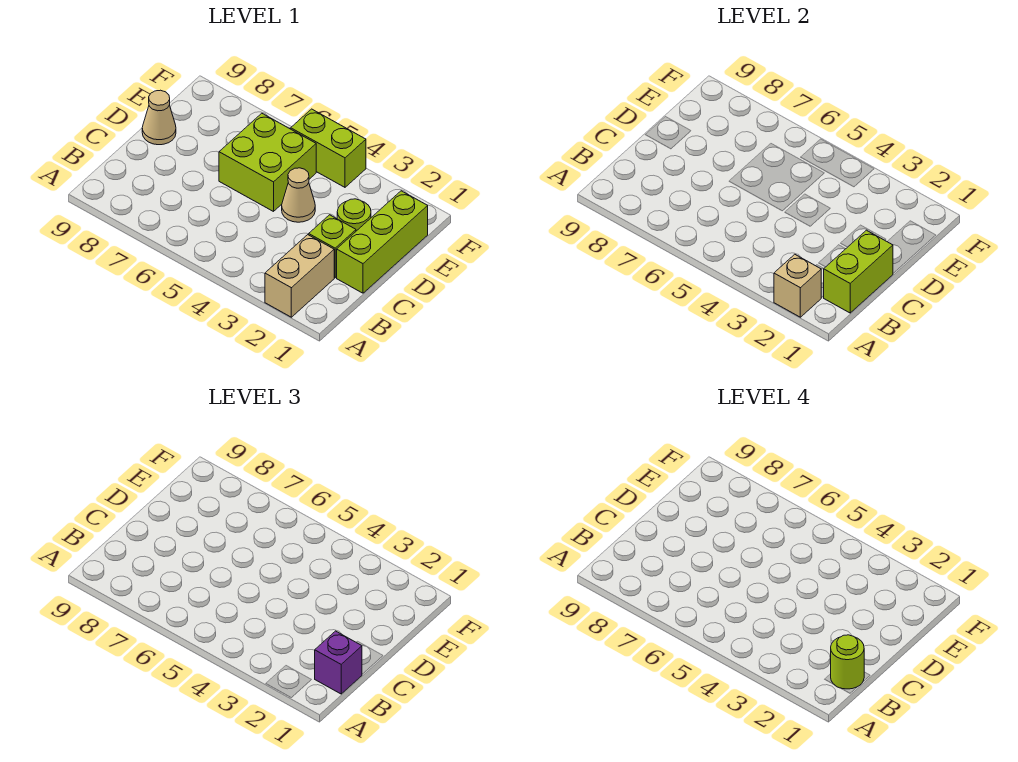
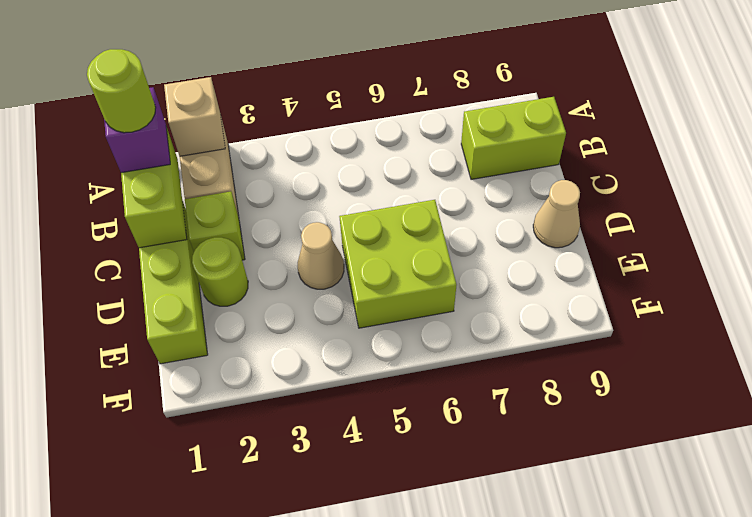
lime brick F4:F5 level 1 -> lime brick B8:B9 level 1

